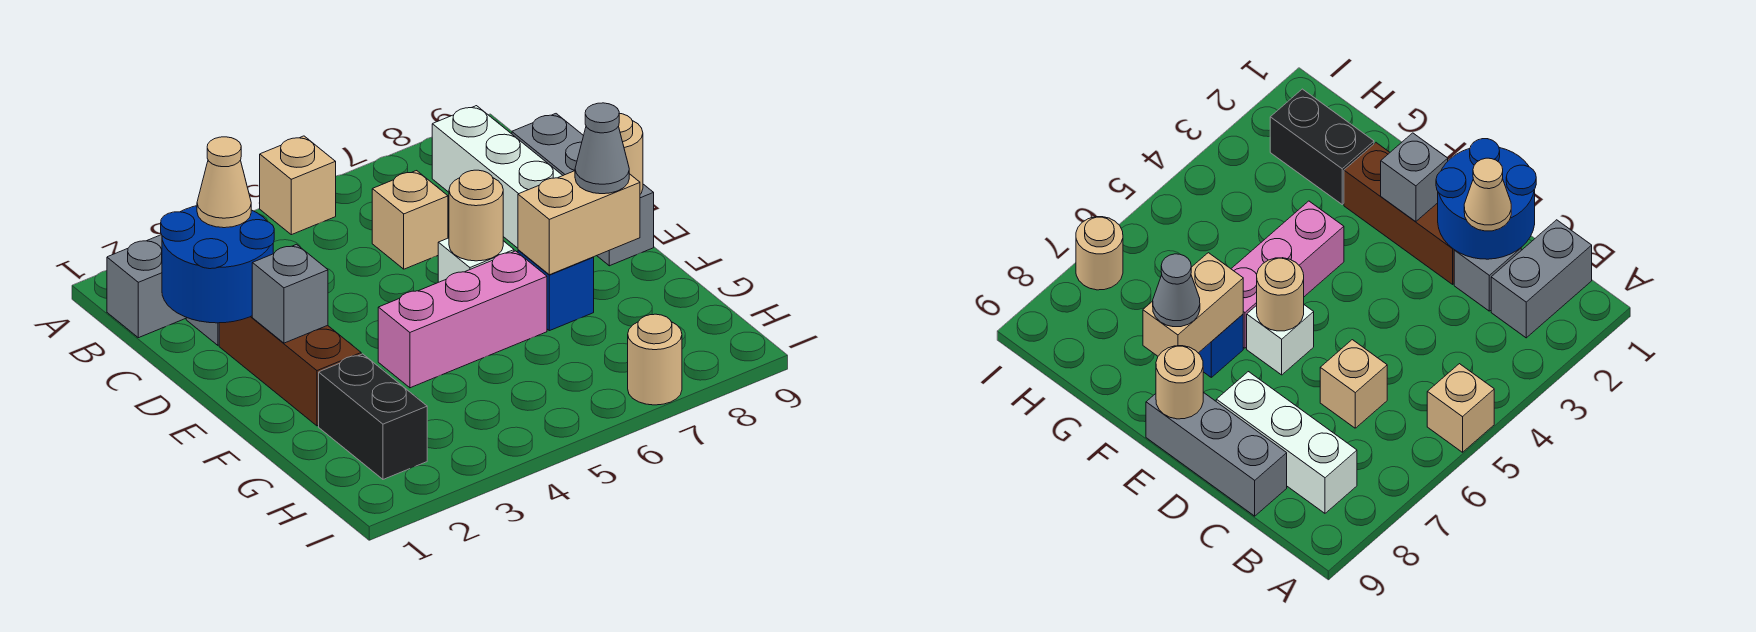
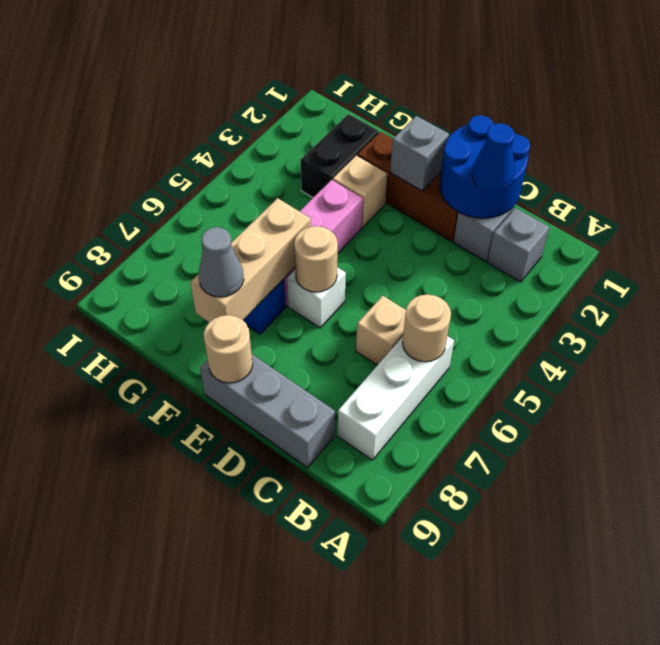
tan brick A5 level 1 -> tan brick F3 level 1
grey brick B1:B2 level 1 -> grey brick B2 level 1
white brick B8:D8 level 1 -> white brick B6:B8 level 1
tan cone C2 level 3 -> blue cone C2 level 3
tan brick F7:F8 level 2 -> tan brick F6:F8 level 2
black brick G2:H2 level 1 -> black brick G2:G3 level 1
tan round brick I7 level 1 -> tan round brick B6 level 2

